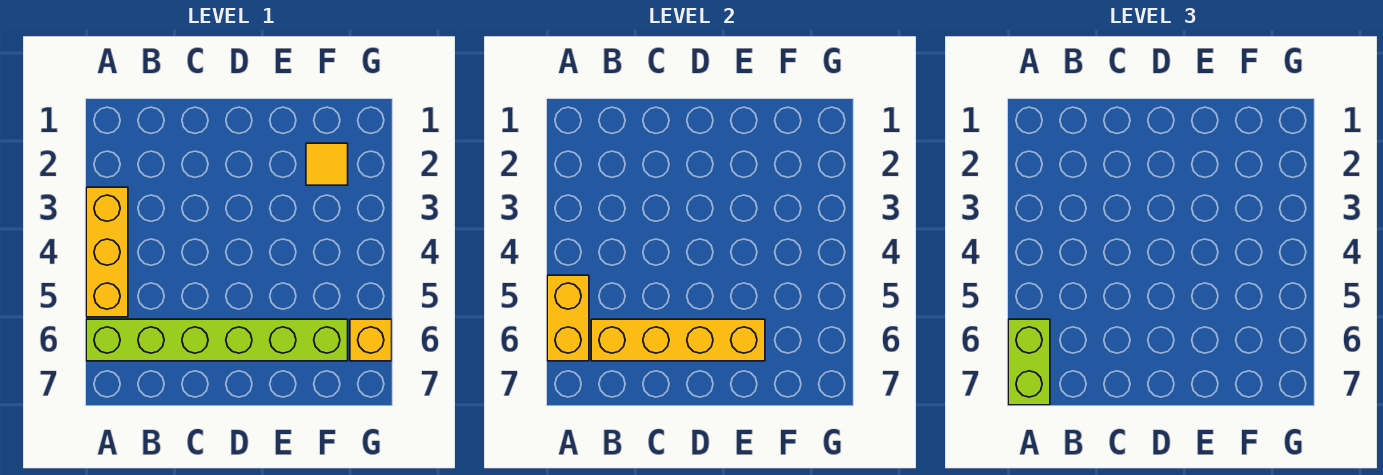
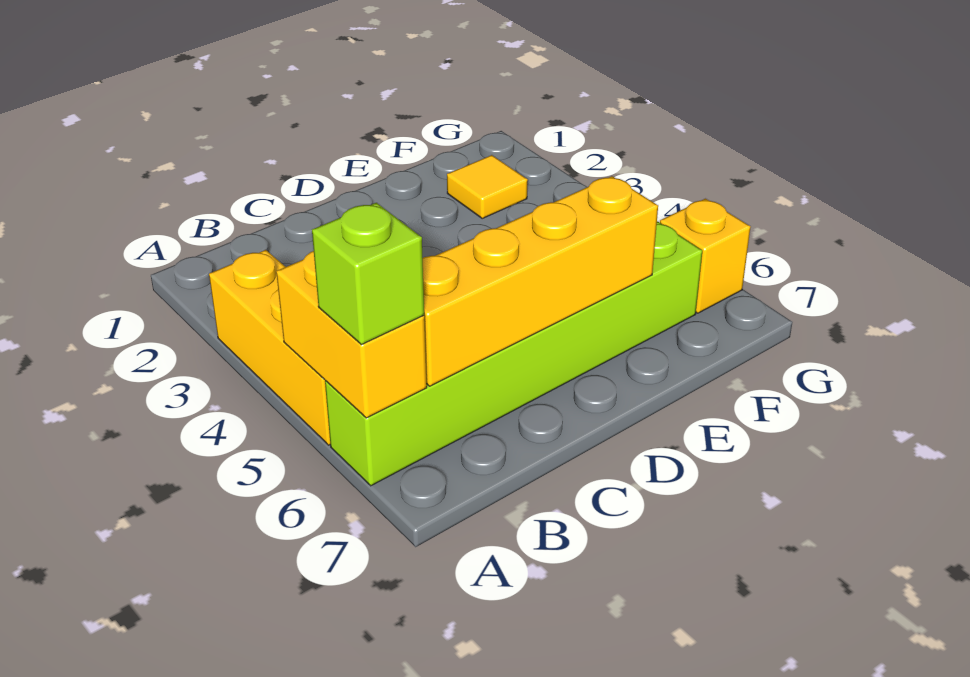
lime brick A6:A7 level 3 -> lime brick A6 level 3

